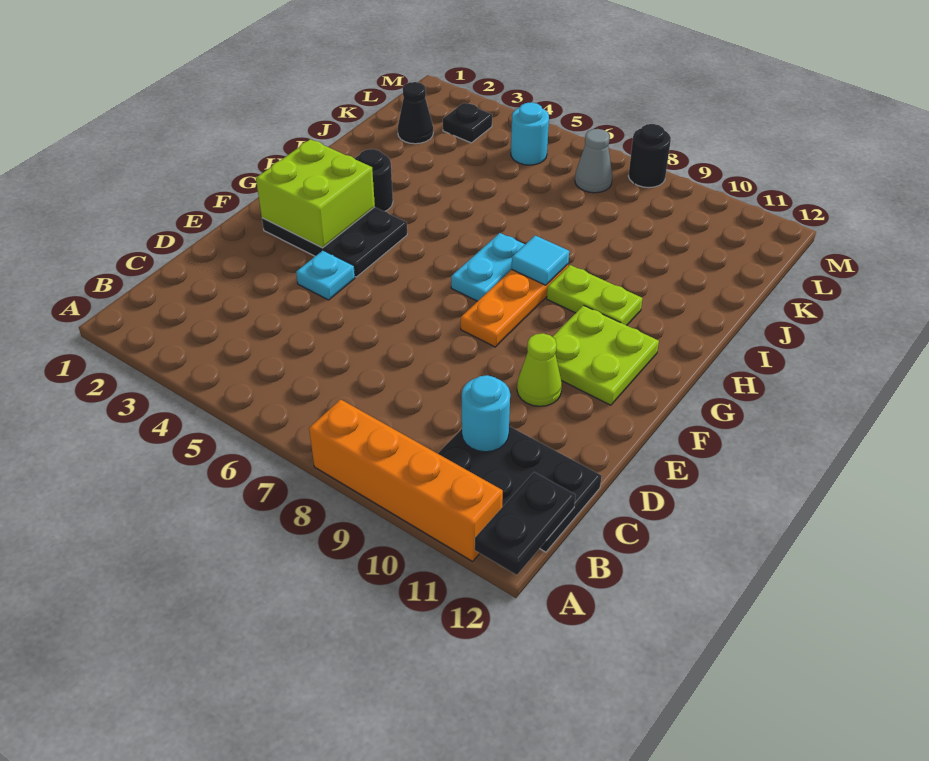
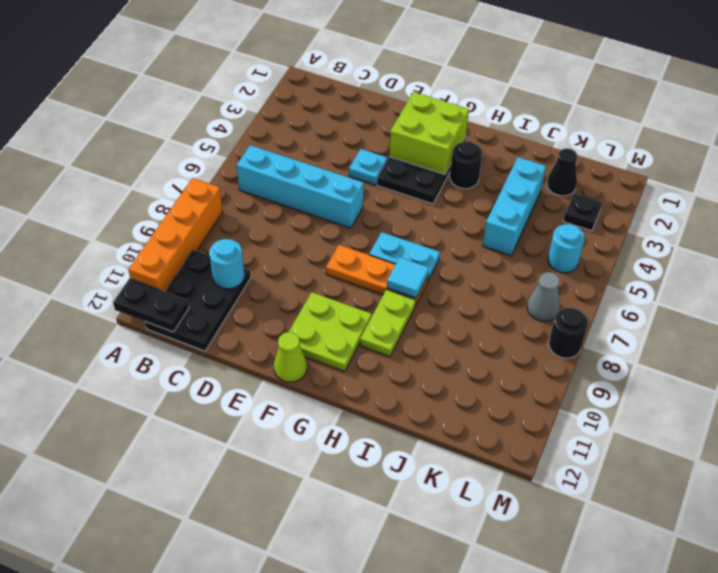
none -> cyan brick B6:E6 level 1
lime cone E10 level 1 -> lime cone F12 level 1
none -> cyan brick J3:J5 level 1

